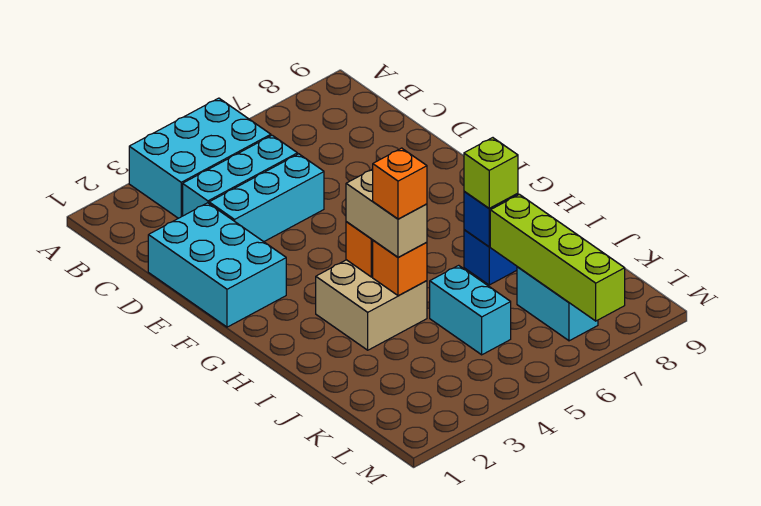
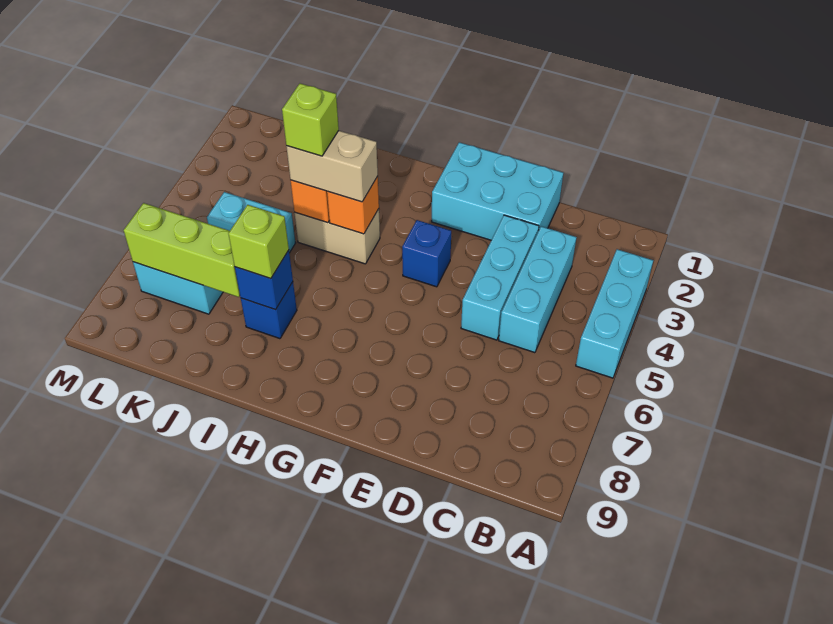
cyan brick A3:B5 level 1 -> cyan brick A3:A5 level 1
none -> blue brick F4 level 1
tan brick H3:I4 level 1 -> tan brick H4:I4 level 1
orange brick I4 level 4 -> lime brick I4 level 4
lime brick J7:M7 level 2 -> lime brick J7:L7 level 2

